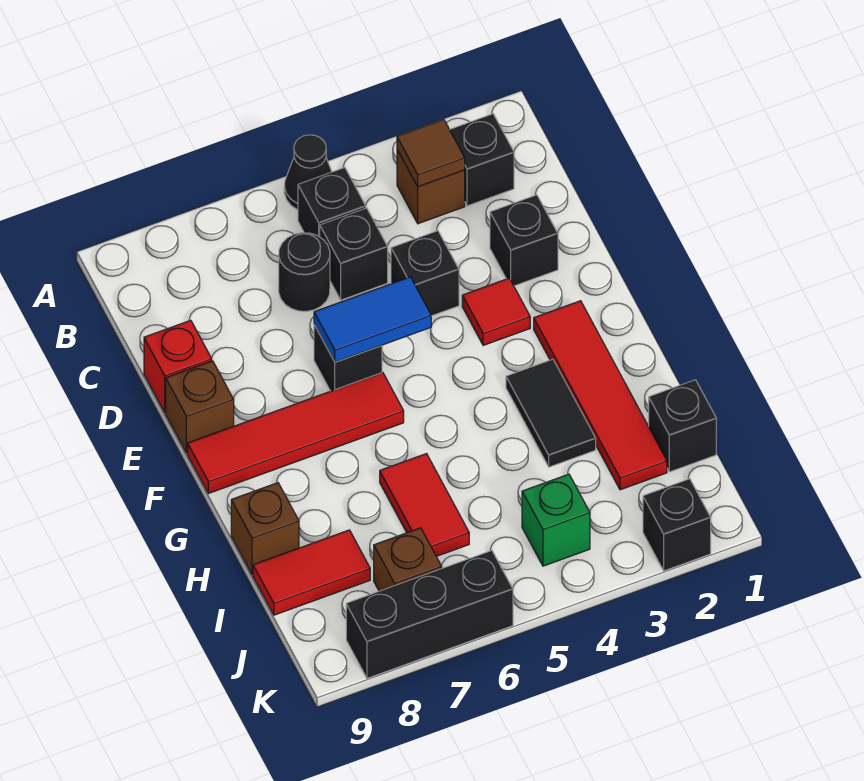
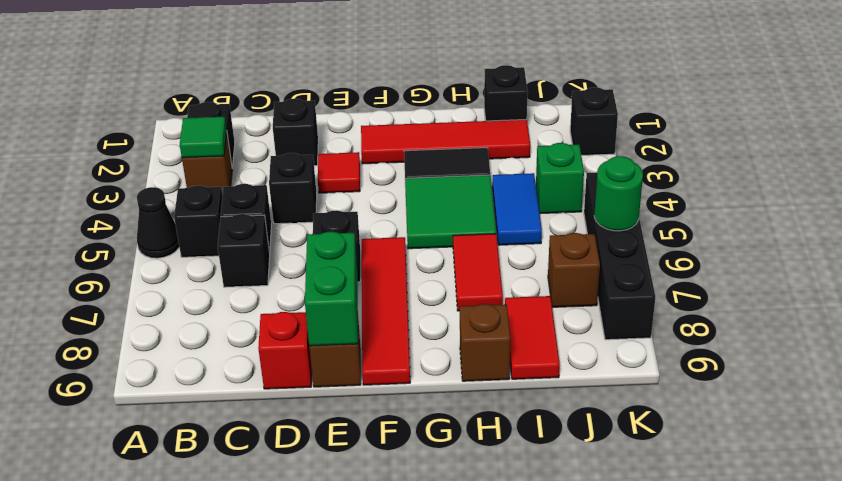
brown tile B3 level 2 -> green tile B3 level 2
black round brick C6 level 1 -> black brick C6 level 1
blue tile E5:E6 level 2 -> blue tile I4:I5 level 1
none -> green brick E8:E9 level 2
none -> green tile G4:H5 level 1
red tile H6:I6 level 1 -> red tile H6:H7 level 1
black brick K6:K8 level 1 -> black brick K5:K8 level 1
none -> green round brick K6 level 2

